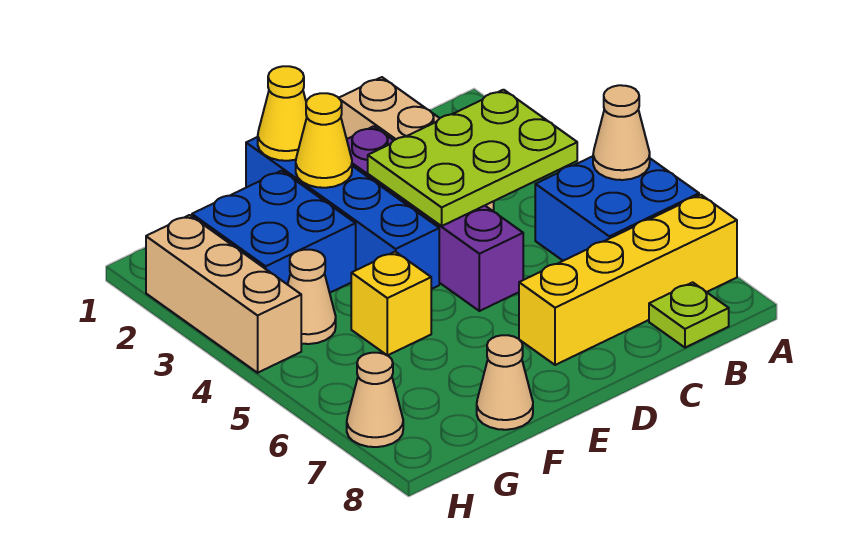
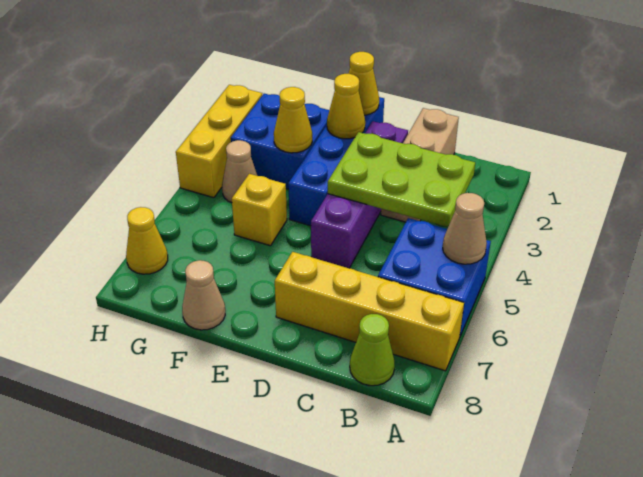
lime plate B8 level 1 -> lime cone B8 level 1
none -> yellow cone F3 level 2
tan brick H2:H4 level 1 -> yellow brick H2:H4 level 1
tan cone H7 level 1 -> yellow cone H7 level 1

